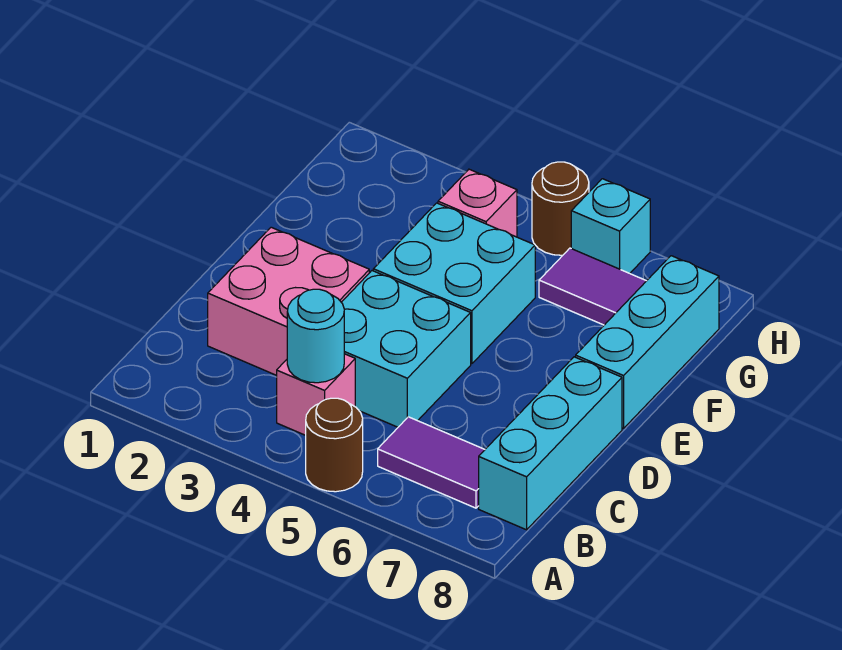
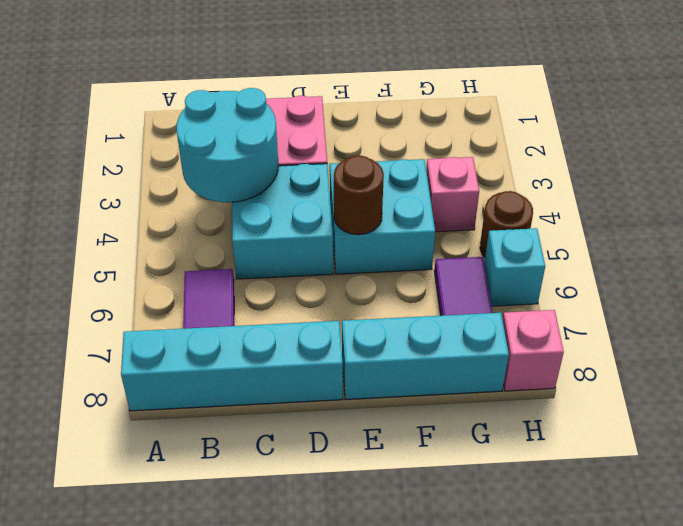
brown round brick A5 level 1 -> brown round brick E5 level 2
pink brick B4 level 1 -> pink brick H8 level 1
cyan round brick B4 level 2 -> cyan round brick B3:C4 level 2
cyan brick B8:D8 level 1 -> cyan brick A8:D8 level 1

